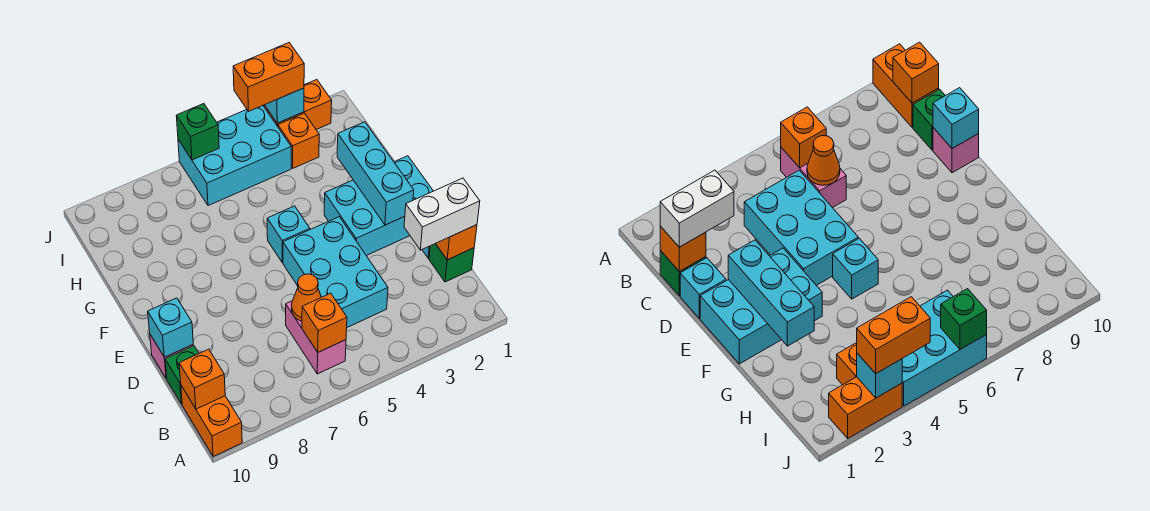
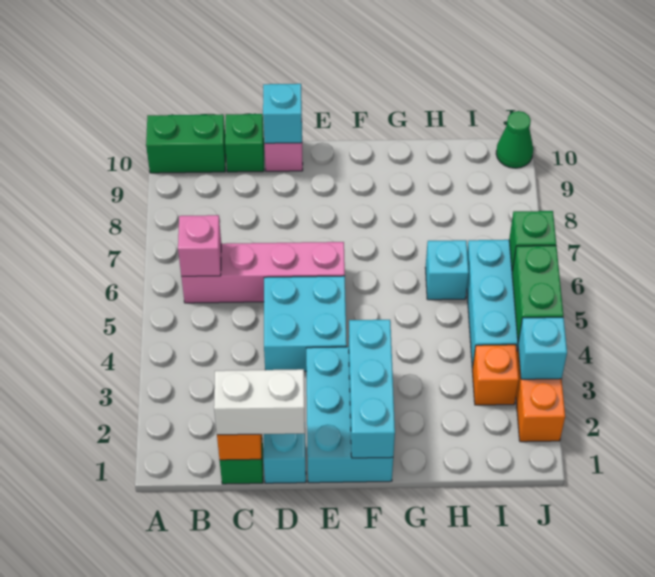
orange brick A10:B10 level 1 -> green brick A10:B10 level 1
pink brick B6:C6 level 1 -> pink brick B6:E6 level 1
orange brick B6 level 2 -> pink brick B6 level 2
orange brick B10 level 2 -> none
white brick C1:C2 level 3 -> white brick C1:D1 level 3
cyan brick C4:E5 level 1 -> cyan brick D4:E5 level 1
orange cone C6 level 2 -> none
cyan brick E2:G2 level 2 -> cyan brick F1:F3 level 2
cyan brick F5 level 1 -> cyan brick H6 level 1
orange brick J3:J4 level 3 -> none
none -> green brick J4:J5 level 2
none -> green cone J10 level 1

